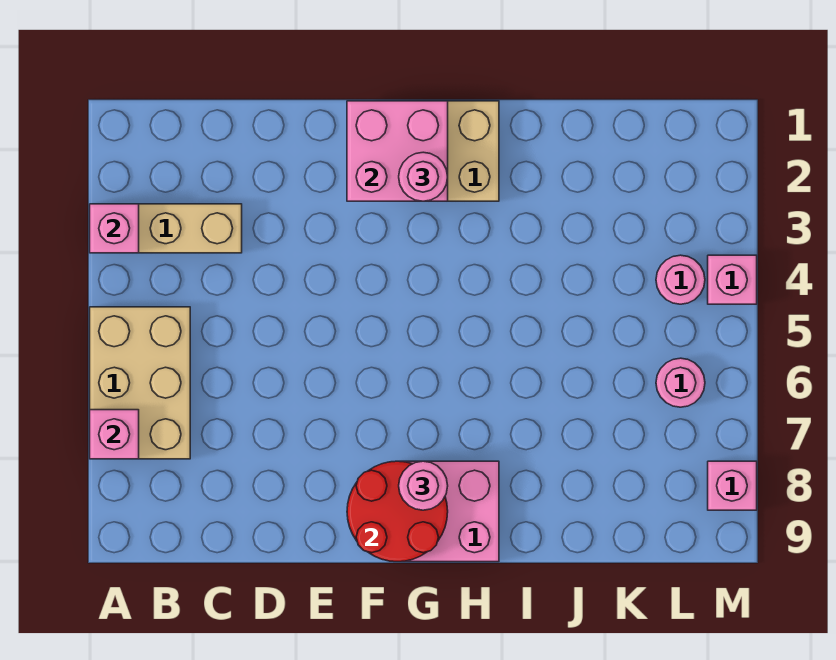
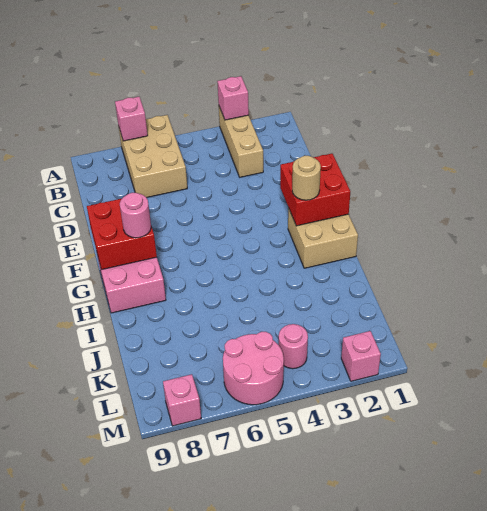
tan brick A5:B7 level 1 -> tan brick A6:C7 level 1
pink brick F1:G2 level 2 -> red brick F1:G2 level 2
red round brick F8:G9 level 2 -> red brick F8:G9 level 2
pink round brick G2 level 3 -> tan round brick G2 level 3
pink round brick L6 level 1 -> pink round brick L5:M6 level 1
pink brick M4 level 1 -> pink brick M2 level 1

